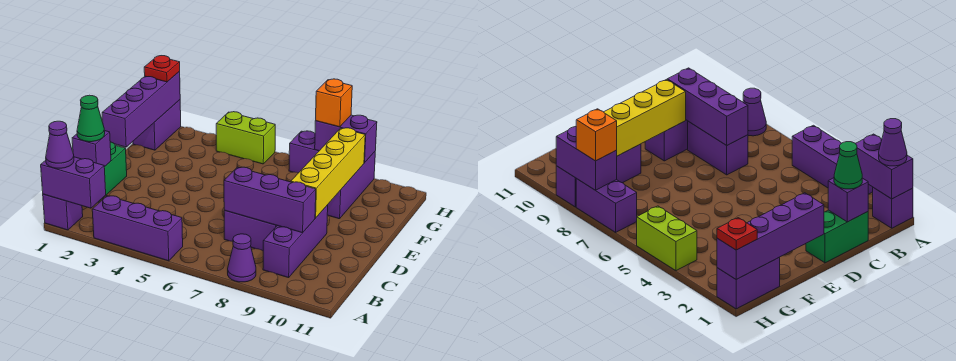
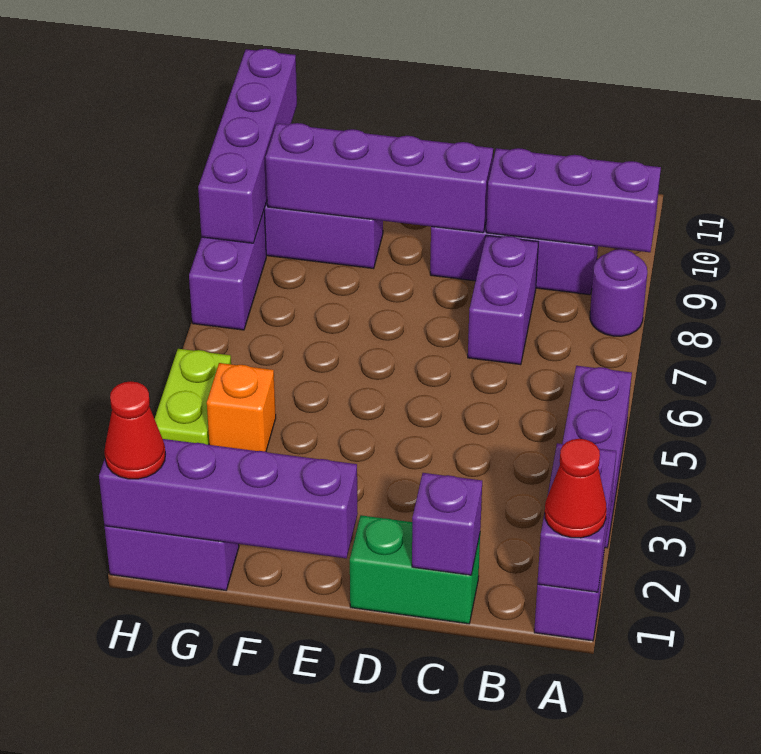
purple cone A1 level 3 -> red cone A1 level 3
purple cone A8 level 1 -> purple round brick A8 level 1
green cone C1 level 3 -> none
purple brick C7:C9 level 2 -> purple brick A9:C9 level 2
yellow brick D9:G9 level 2 -> purple brick D9:G9 level 2
red plate H1 level 3 -> red cone H1 level 3
lime brick H4:H5 level 1 -> lime plate H4:H5 level 1
purple brick H8:H9 level 2 -> purple brick H8:H11 level 2
orange brick H8 level 3 -> orange brick G4 level 1

